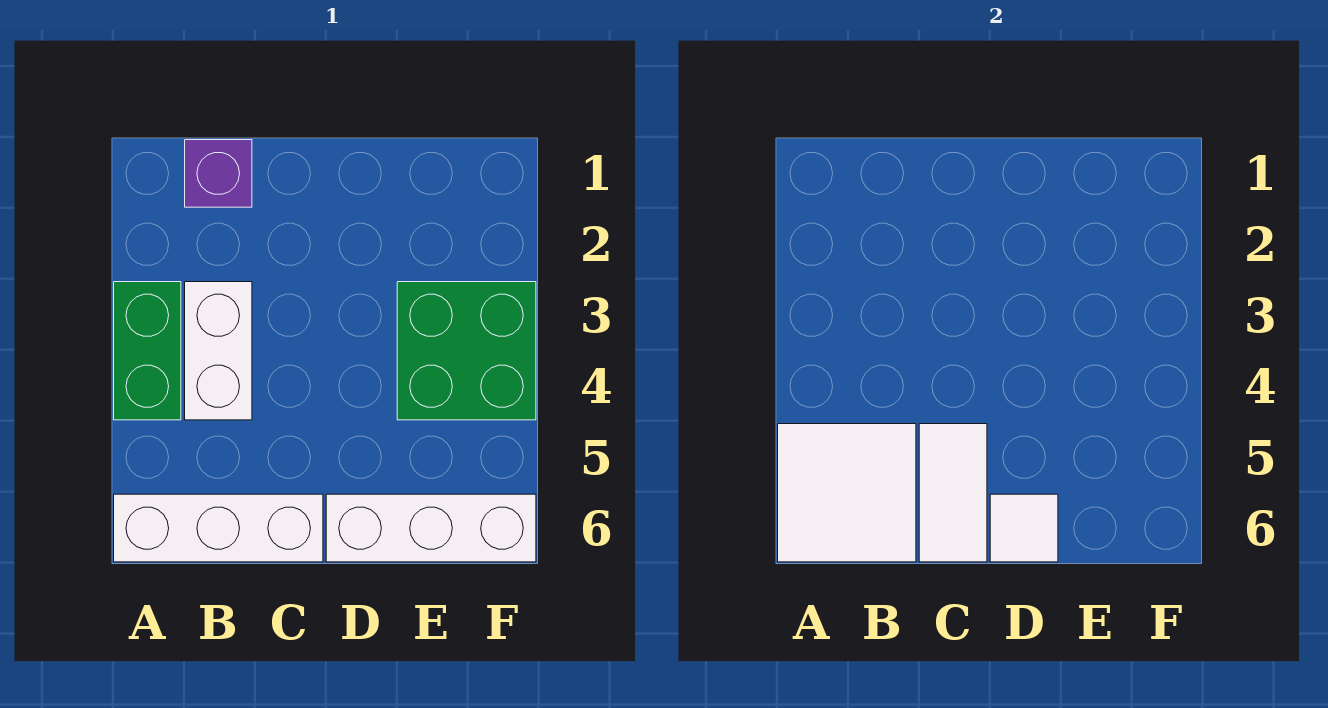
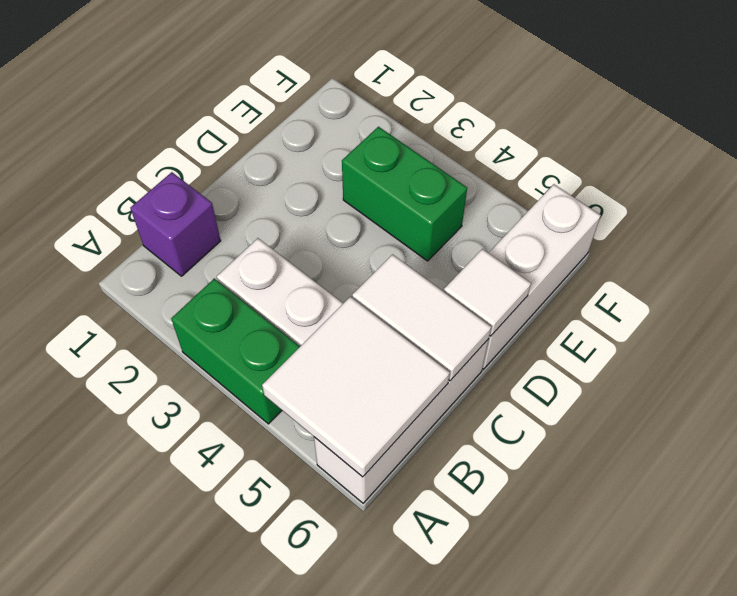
green brick E3:F4 level 1 -> green brick E3:E4 level 1

